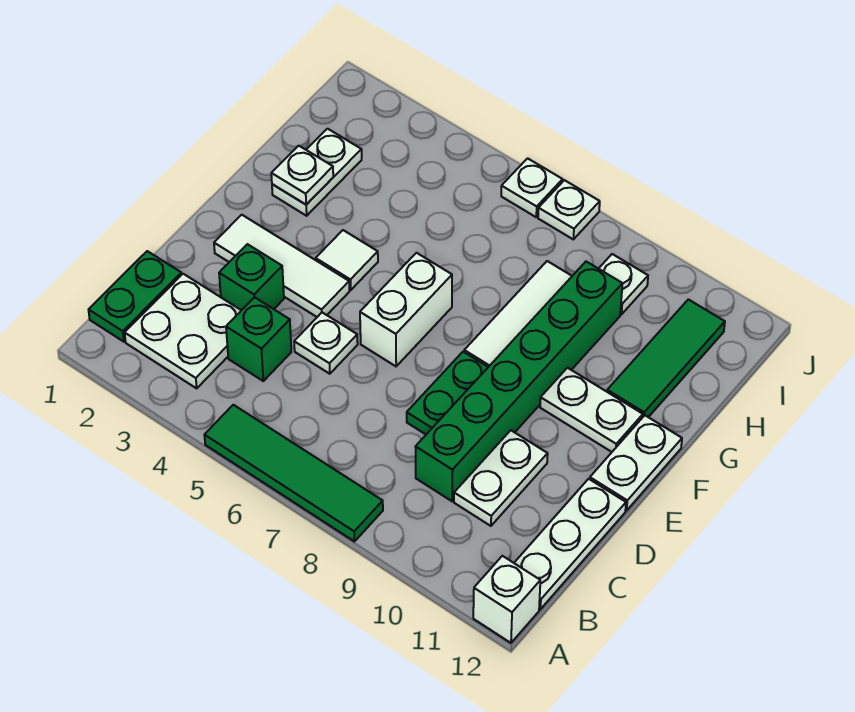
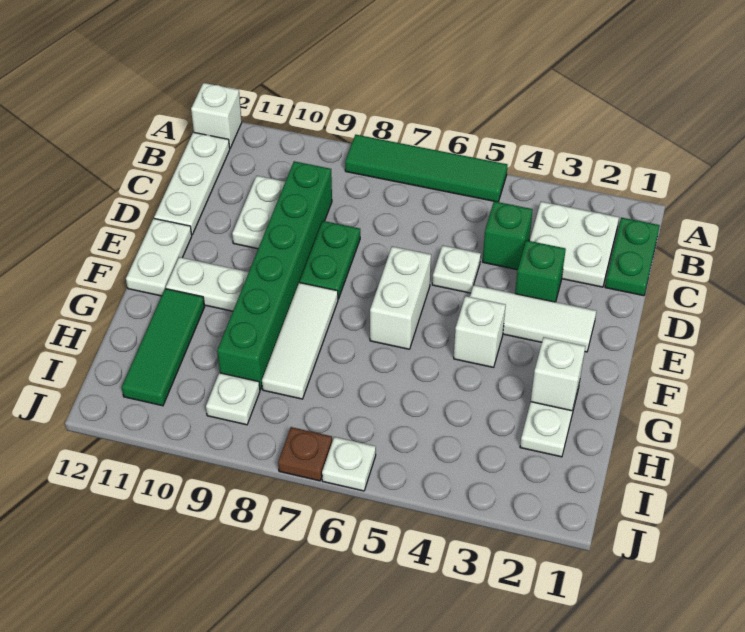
white tile F4 level 1 -> white brick F4 level 1
white plate G2 level 2 -> white brick G2 level 2
white plate J7 level 1 -> brown plate J7 level 1

